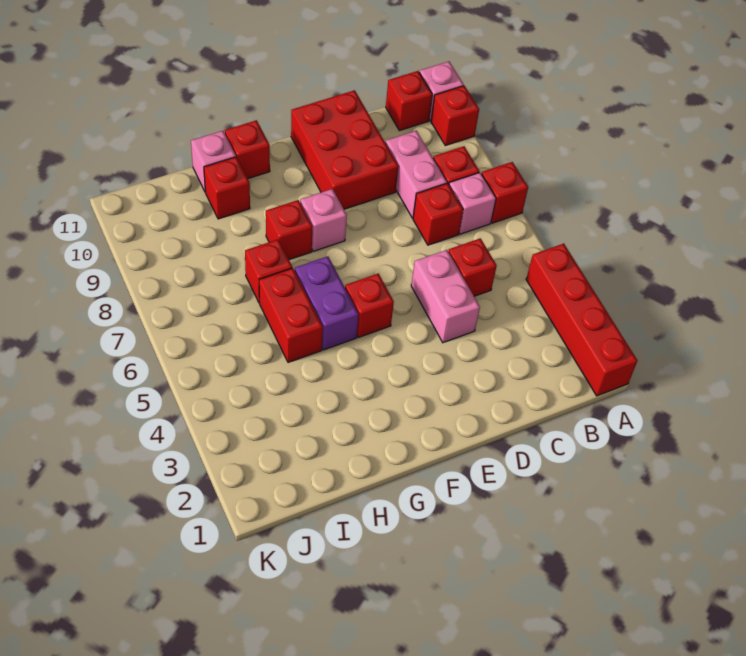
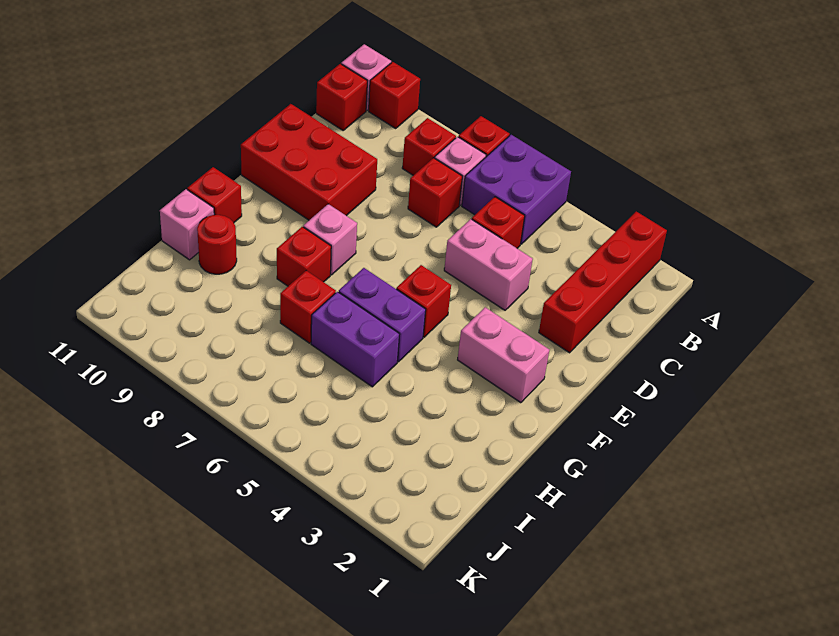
red brick A1:A4 level 1 -> red brick A2:D2 level 1
none -> purple brick A5:B6 level 1
pink brick C8:C9 level 1 -> pink brick F2:F3 level 1
red brick H5:H6 level 1 -> purple brick H5:H6 level 1
red brick H10 level 1 -> red round brick H10 level 1

